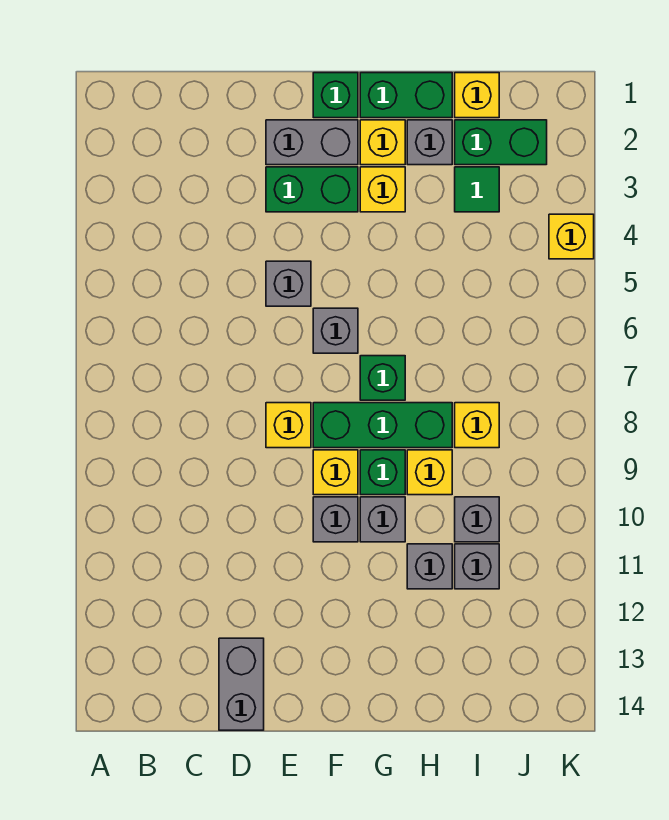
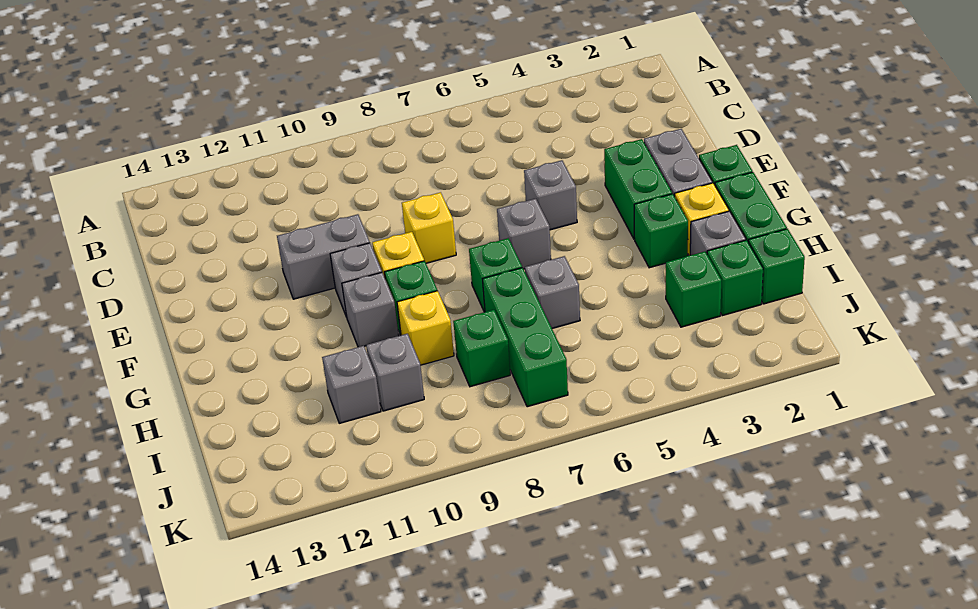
grey brick D13:D14 level 1 -> grey brick E10:E11 level 1
green brick F8:H8 level 1 -> green brick H7:J7 level 1
yellow brick G3 level 1 -> green brick G3 level 1
grey brick H11 level 1 -> grey brick H6 level 1
yellow brick I1 level 1 -> green brick I1 level 1
green brick I2:J2 level 1 -> green brick I2 level 1
green tile I3 level 1 -> green brick I3 level 1
yellow brick I8 level 1 -> green brick I8 level 1
yellow brick K4 level 1 -> none

